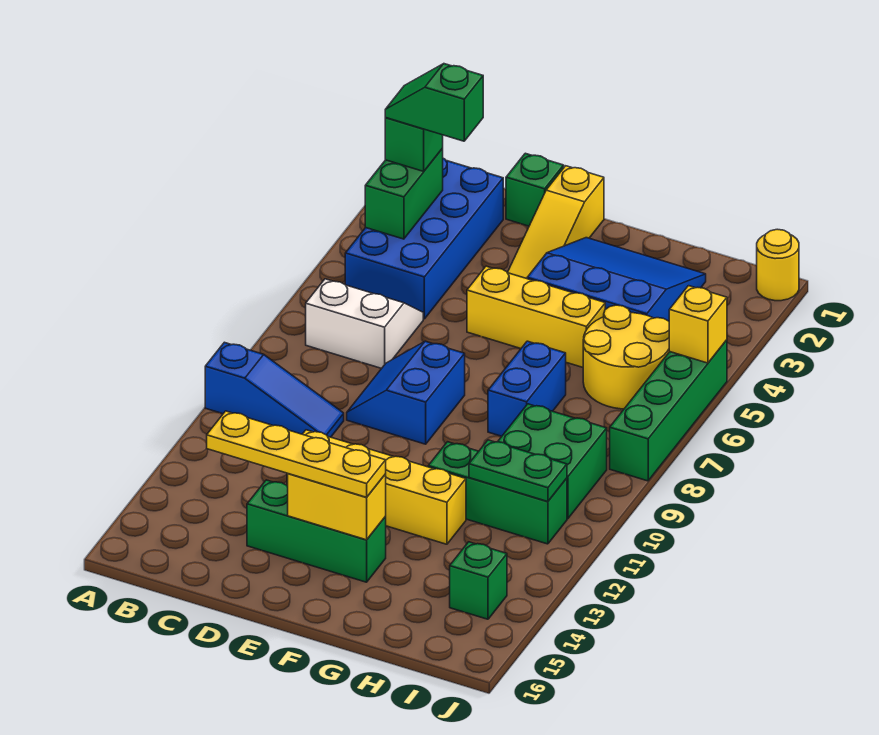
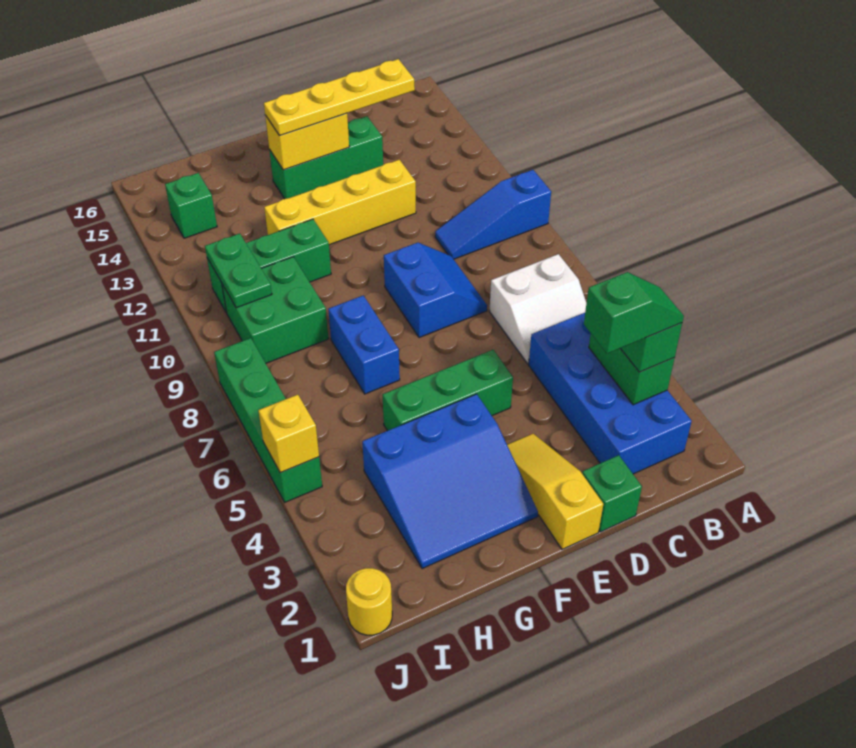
yellow brick E5:G5 level 1 -> green brick E5:G5 level 1
yellow round brick H5:I6 level 1 -> none
green plate H11:I11 level 2 -> green plate I10:I11 level 2

